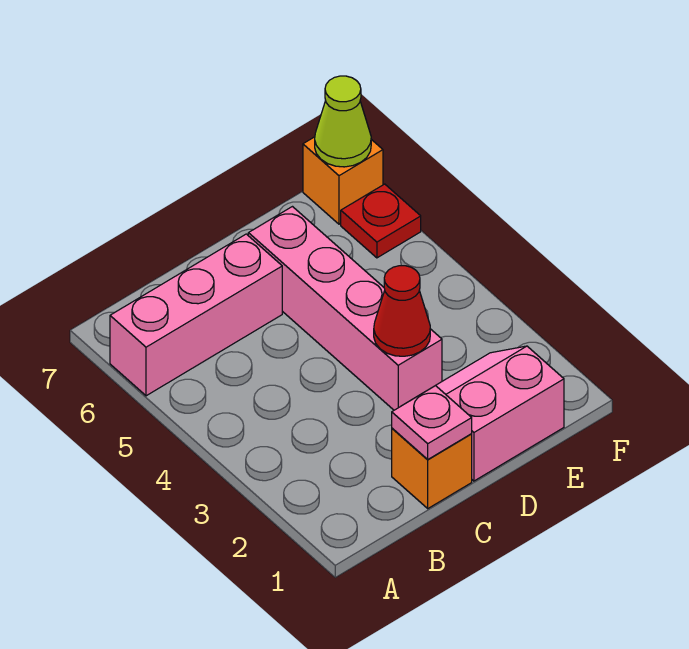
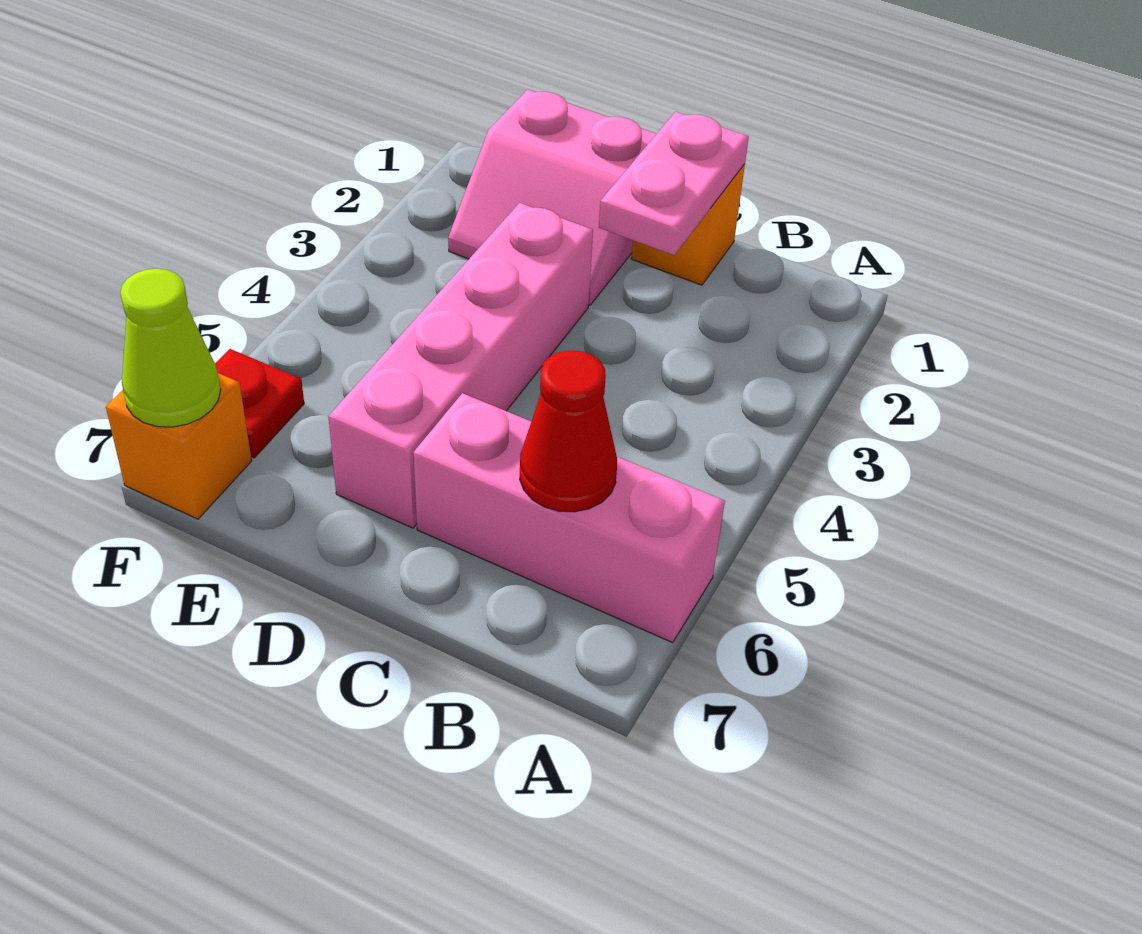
pink plate C1 level 2 -> pink plate C1:C2 level 2
red cone D3 level 2 -> red cone B6 level 2

